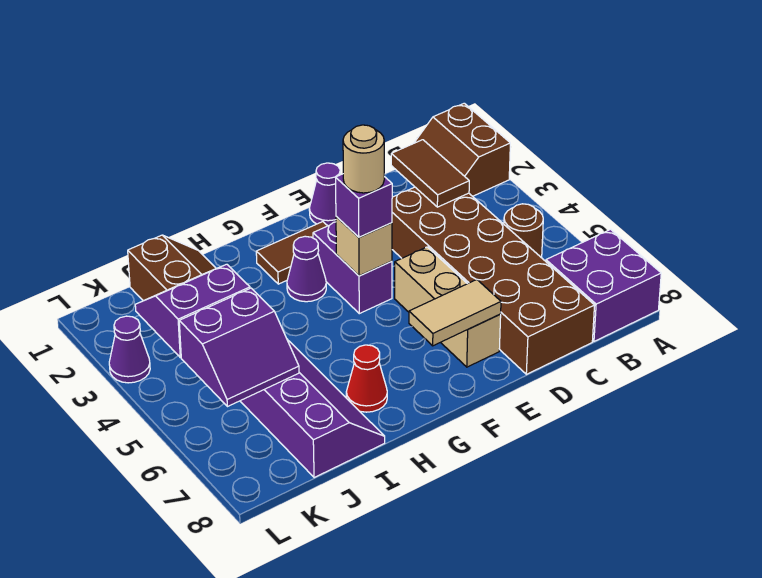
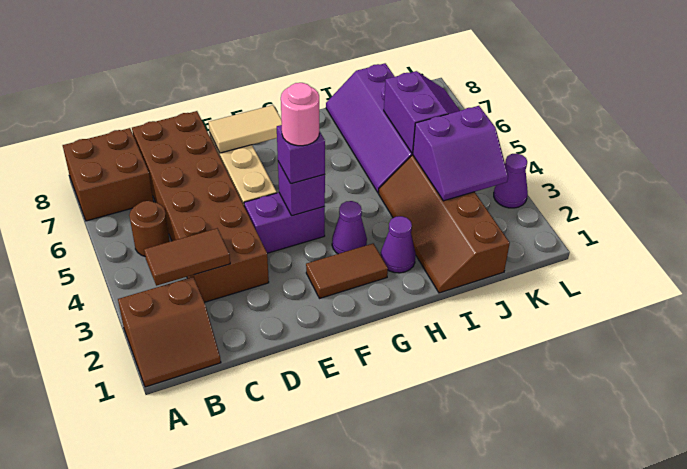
brown slope A1:B2 level 1 top A -> brown slope A1:B2 level 1 top 2
purple brick A7:B8 level 1 -> brown brick A7:B8 level 1
brown tile C2:C3 level 2 -> brown tile B3:C3 level 2
purple cone E1 level 1 -> purple cone H2 level 1
purple brick F3:F4 level 1 -> purple brick E4:F4 level 1
tan brick F4 level 2 -> purple brick F4 level 2
tan round brick F4 level 4 -> pink round brick F4 level 4
red cone H7 level 1 -> none
purple slope J5:K6 level 2 top 5 -> purple slope J5:K6 level 2 top J

